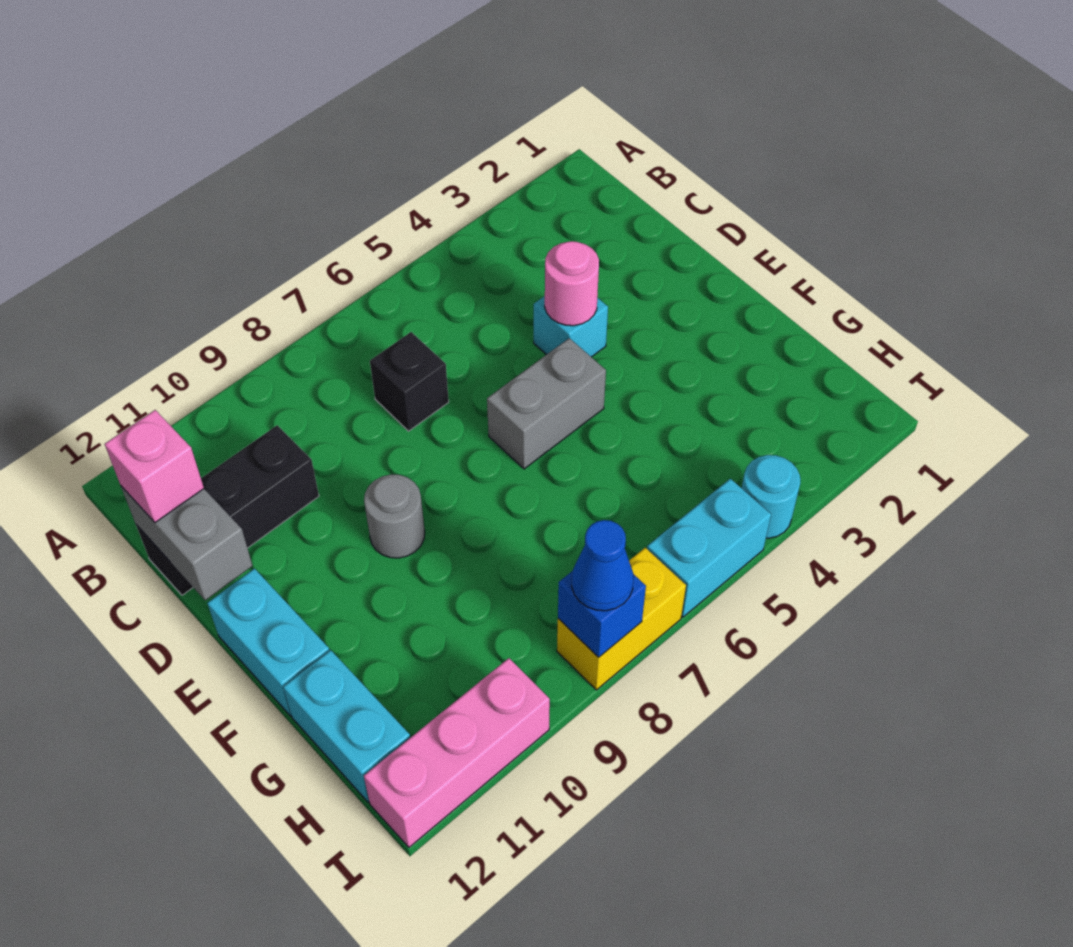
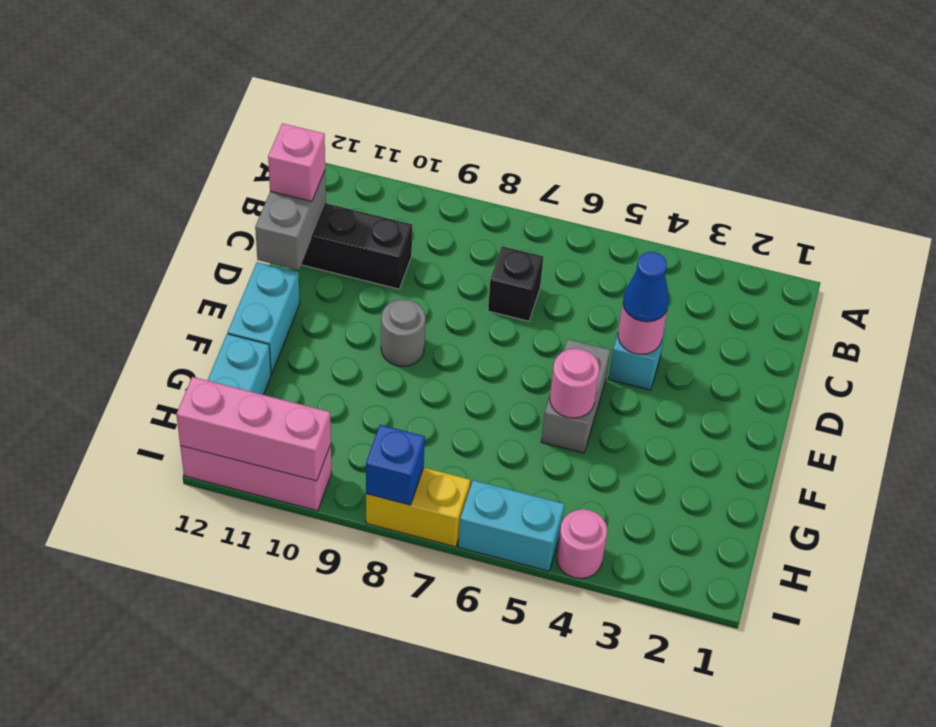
grey brick E5:E6 level 1 -> grey brick E5:F5 level 1
none -> pink round brick F5 level 2
cyan round brick I4 level 1 -> pink round brick I4 level 1
blue cone I8 level 3 -> blue cone D4 level 3
none -> pink brick I10:I12 level 2

